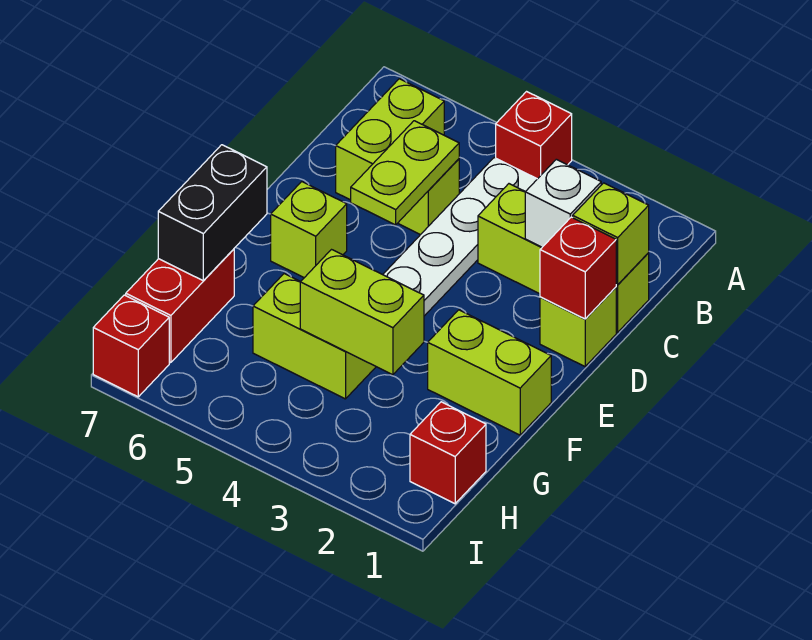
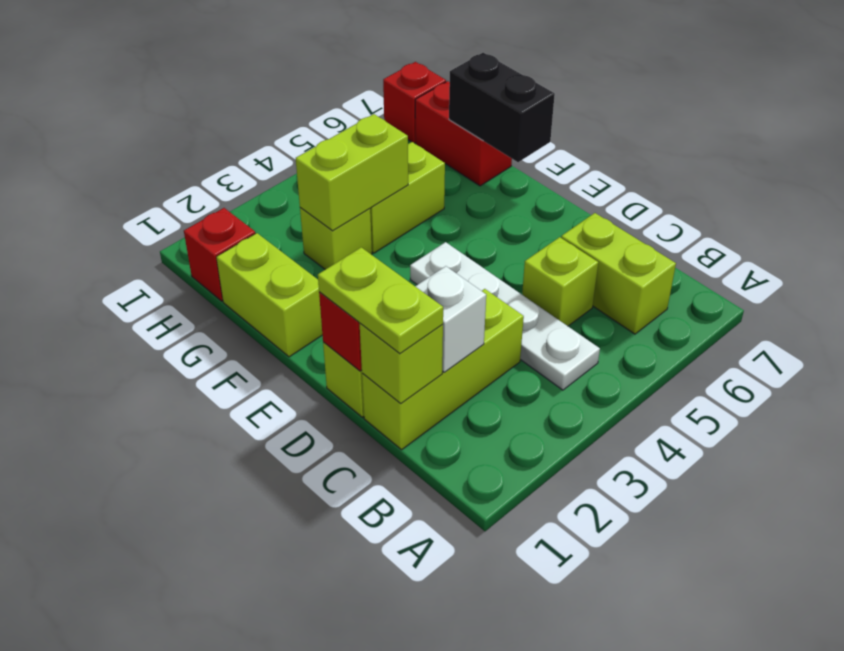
red brick A4 level 1 -> none
lime plate C5:D5 level 2 -> lime plate C1:D1 level 3
lime brick E6 level 1 -> lime brick G3 level 1
lime brick F1:F2 level 1 -> lime brick F1:G1 level 1

